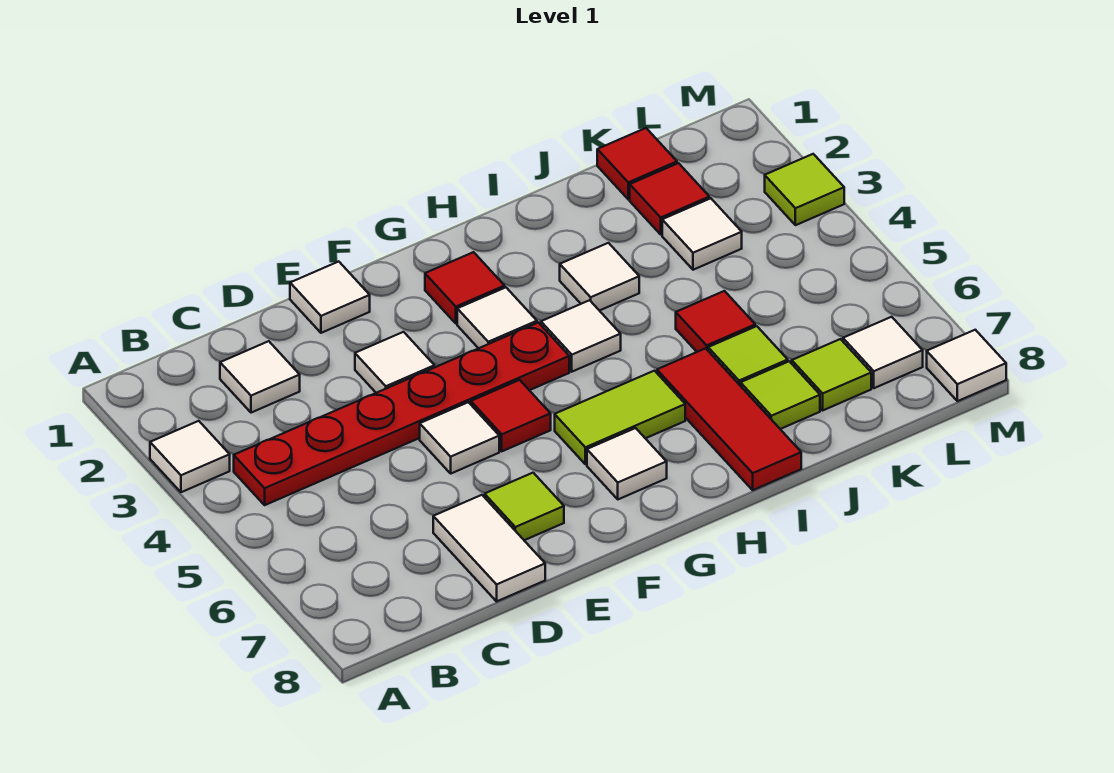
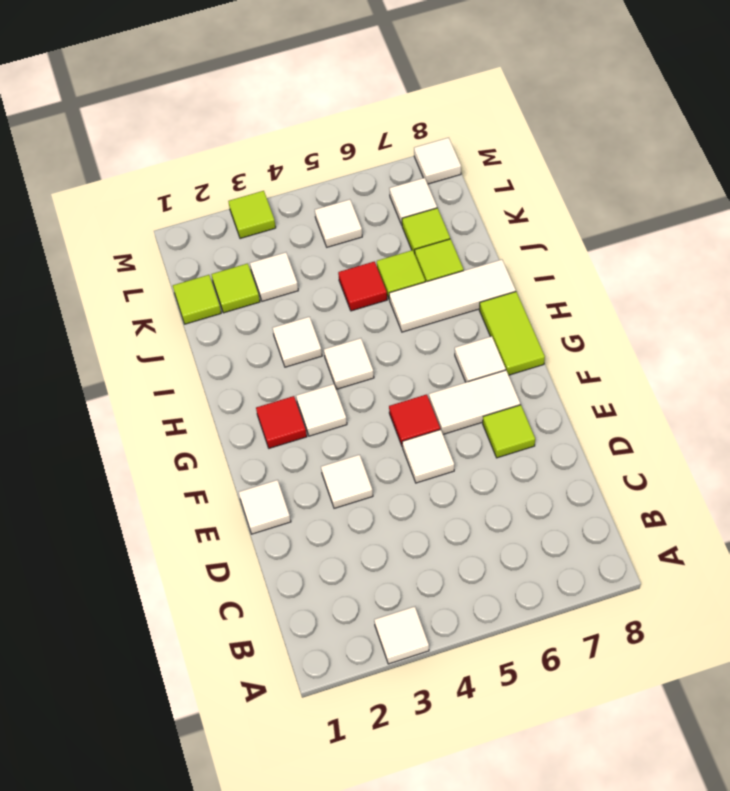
red plate B4:G4 level 1 -> none
white tile C2 level 1 -> white tile L5 level 1
white tile D7:D8 level 1 -> white tile F6:F7 level 1
lime tile G6:H6 level 1 -> lime tile G8:H8 level 1
red tile I6:I8 level 1 -> white tile I6:I8 level 1
red tile K1 level 1 -> lime tile K1 level 1
red tile K2 level 1 -> lime tile K2 level 1

